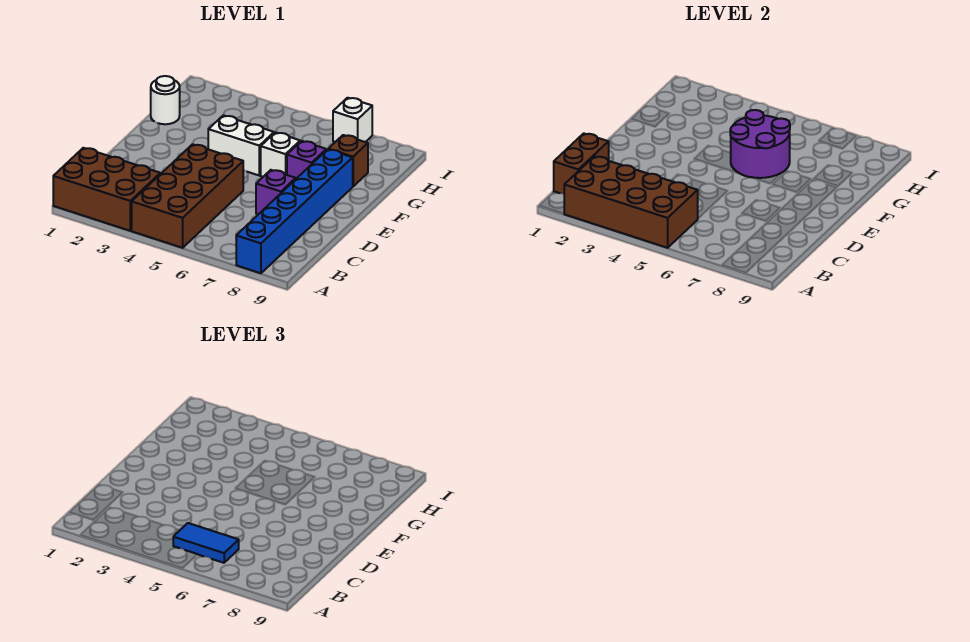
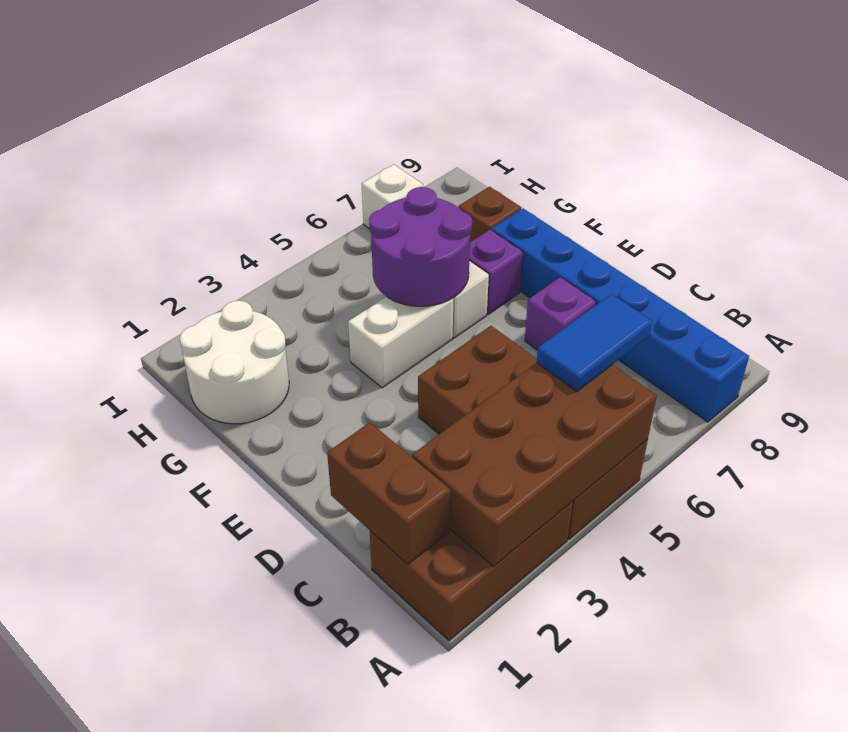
white round brick G1 level 1 -> white round brick G1:H2 level 1

